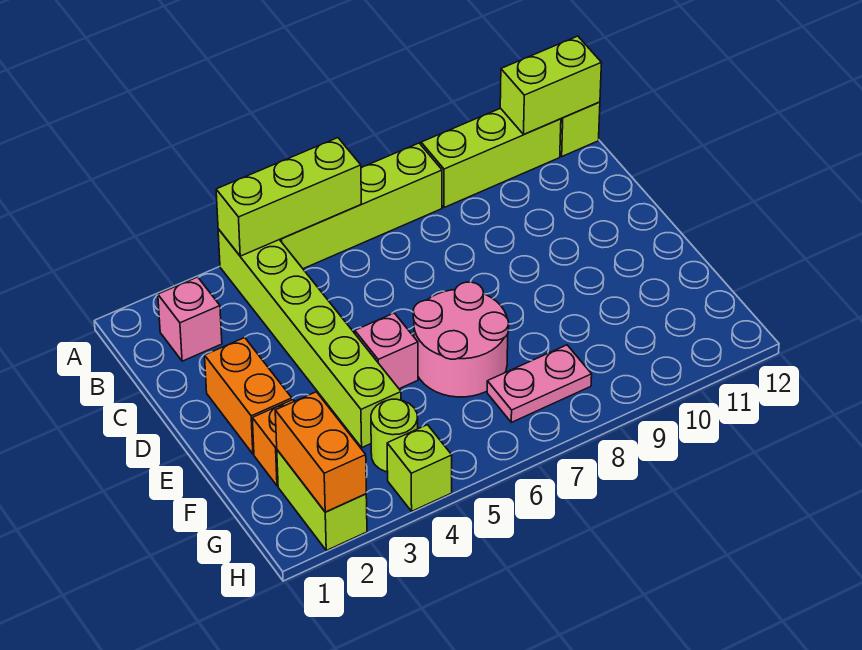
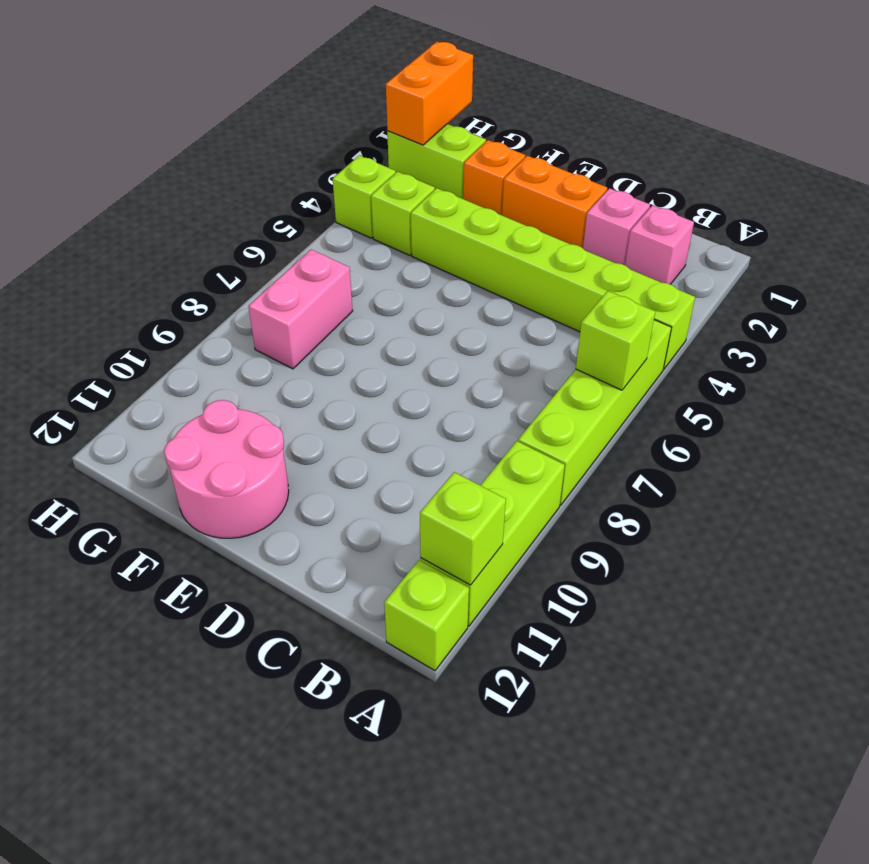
lime brick A4:A6 level 2 -> lime brick A6 level 2
lime brick A11:A12 level 2 -> lime brick A11 level 2
pink brick E5 level 1 -> pink brick C2 level 1
pink round brick E6:F7 level 1 -> pink round brick E11:F12 level 1
orange brick G2:H2 level 2 -> orange brick H1:H2 level 2
lime round brick G4 level 1 -> lime brick G4 level 1
pink plate G7:G8 level 1 -> pink brick G7:G8 level 1

